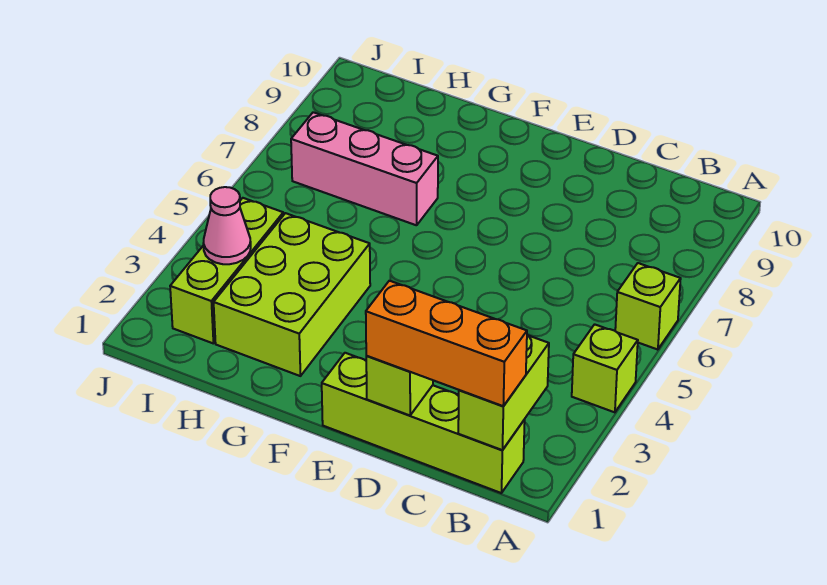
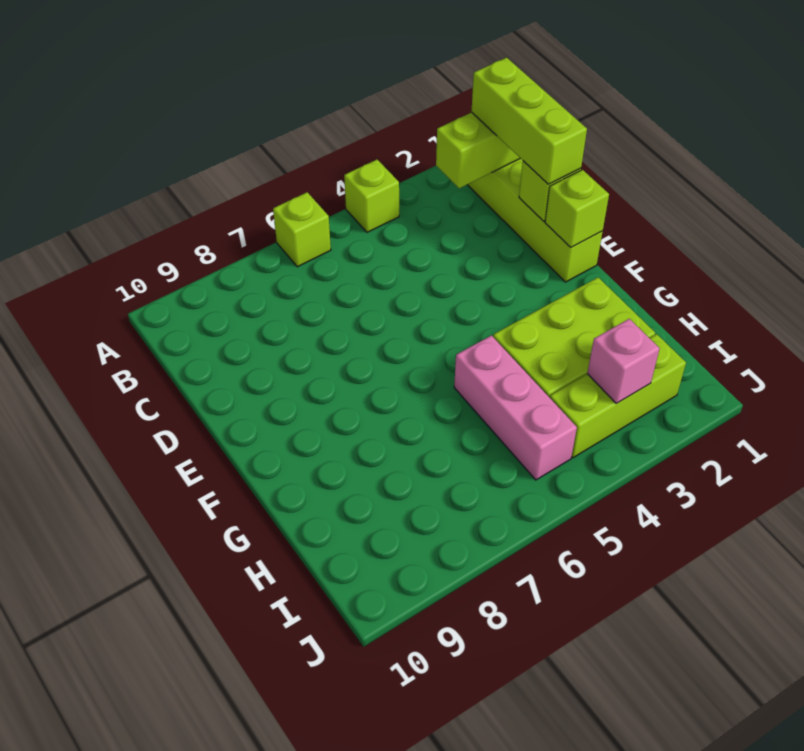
orange brick B1:D1 level 3 -> lime brick B1:D1 level 3
none -> lime brick E1 level 2
pink brick G7:I7 level 1 -> pink brick G5:I5 level 1
pink cone I3 level 2 -> pink brick I3 level 2

